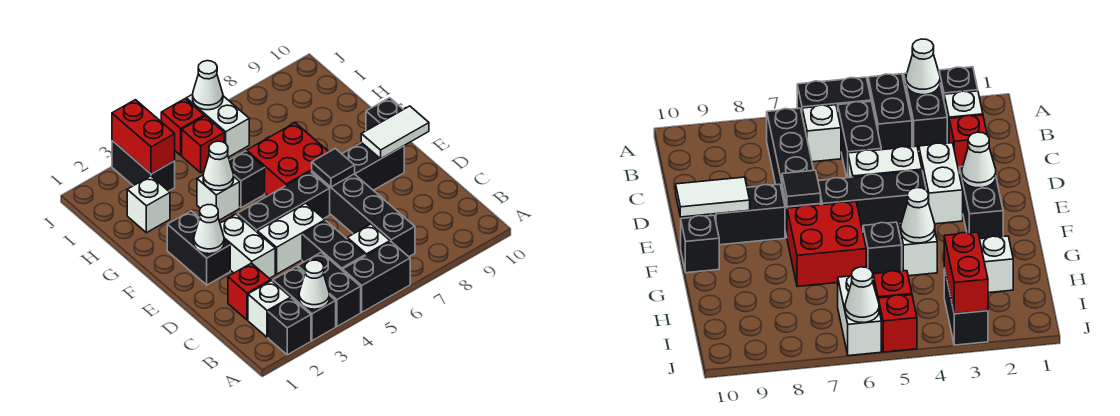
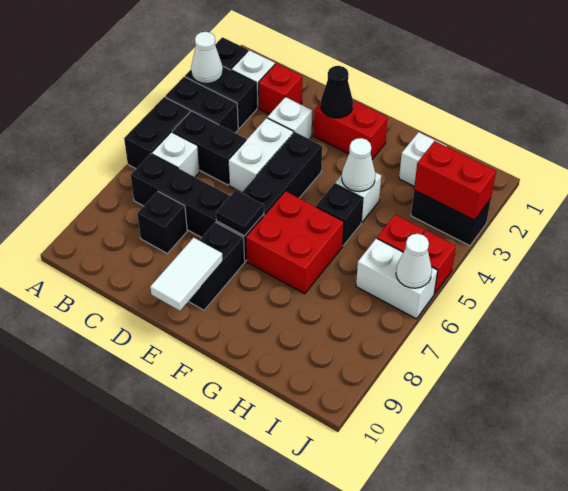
white brick D3:E3 level 1 -> white brick D3 level 1
black brick E2:F2 level 1 -> red brick E2:F2 level 1
white cone E2 level 2 -> black cone E2 level 2
black brick F10 level 1 -> black brick C8 level 1

